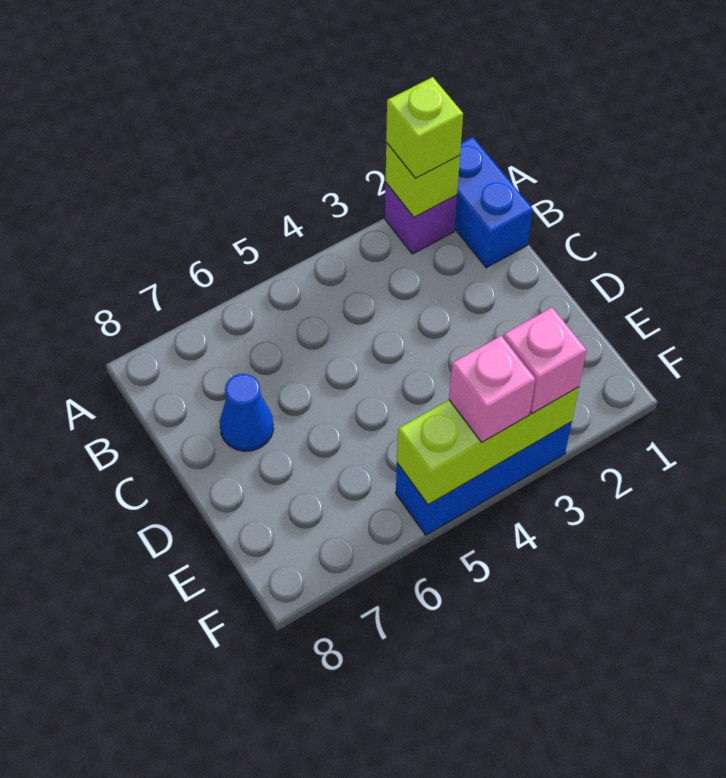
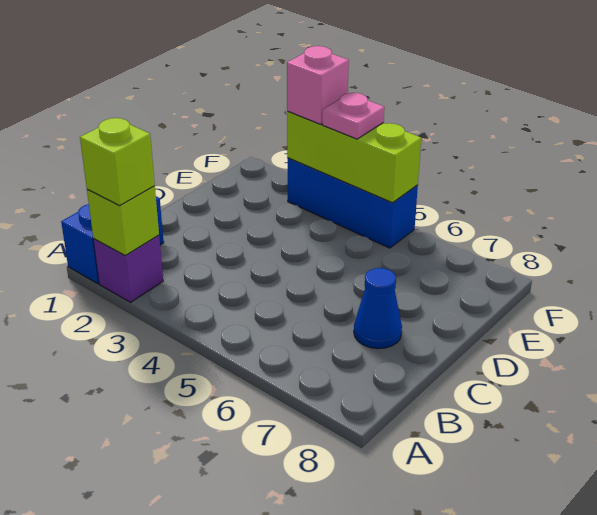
pink brick F4 level 3 -> pink plate F4 level 3

